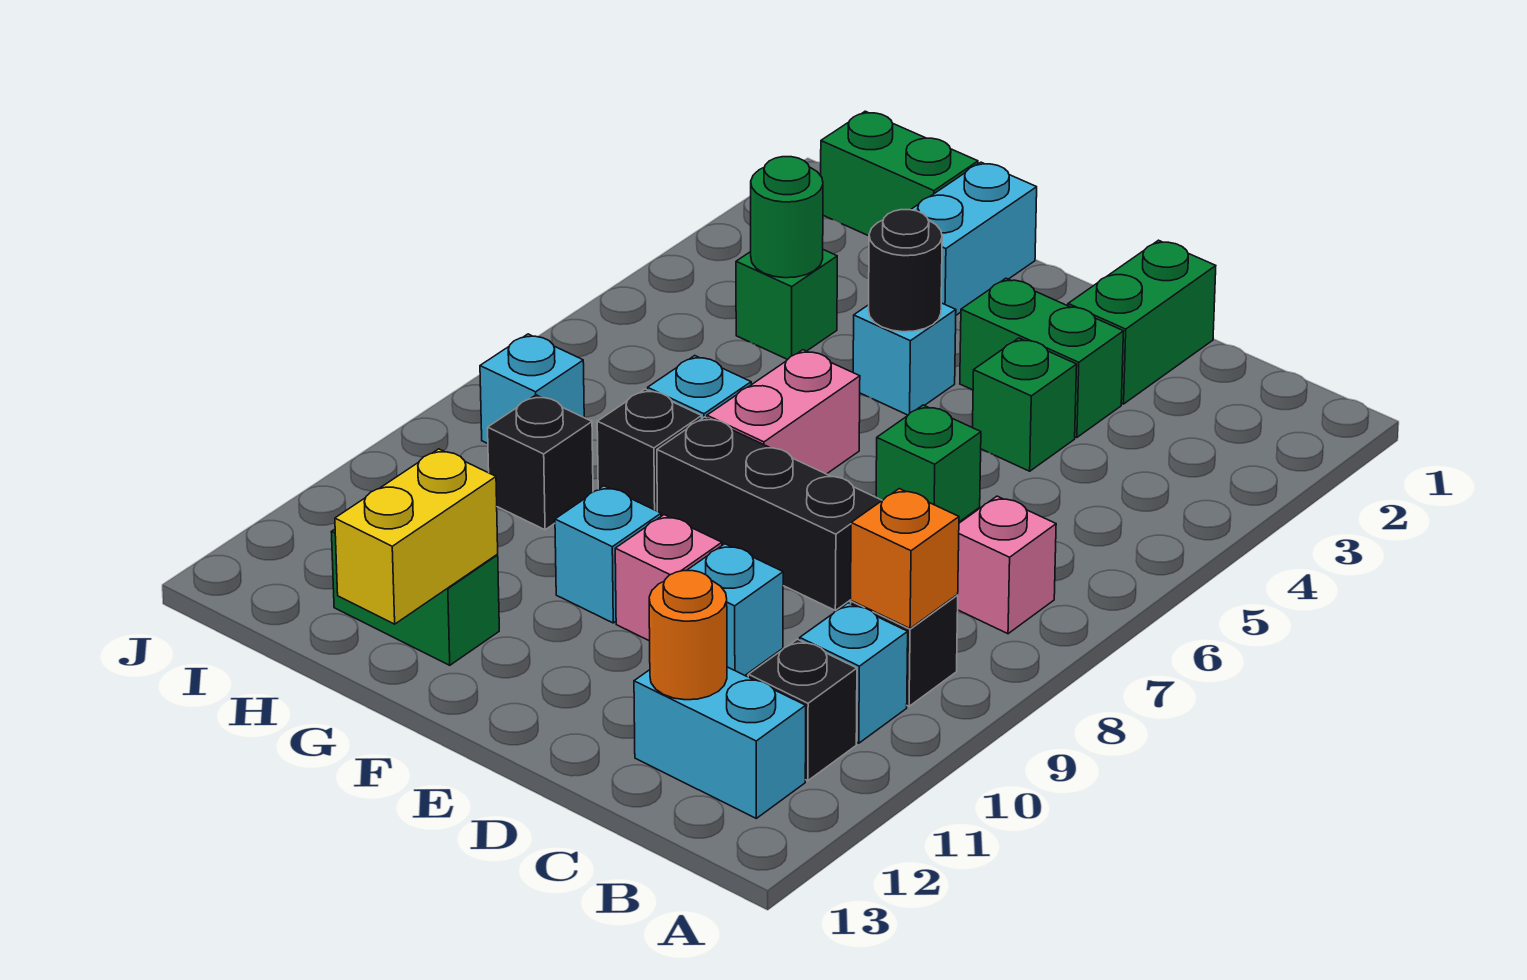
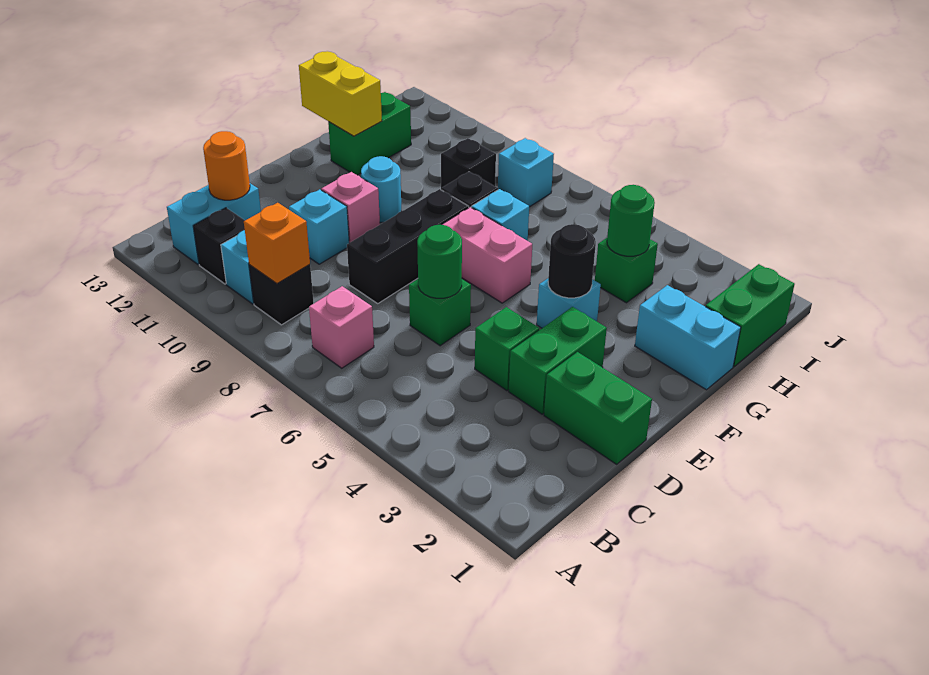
none -> green round brick D6 level 2
cyan brick F10 level 1 -> cyan round brick F10 level 1

